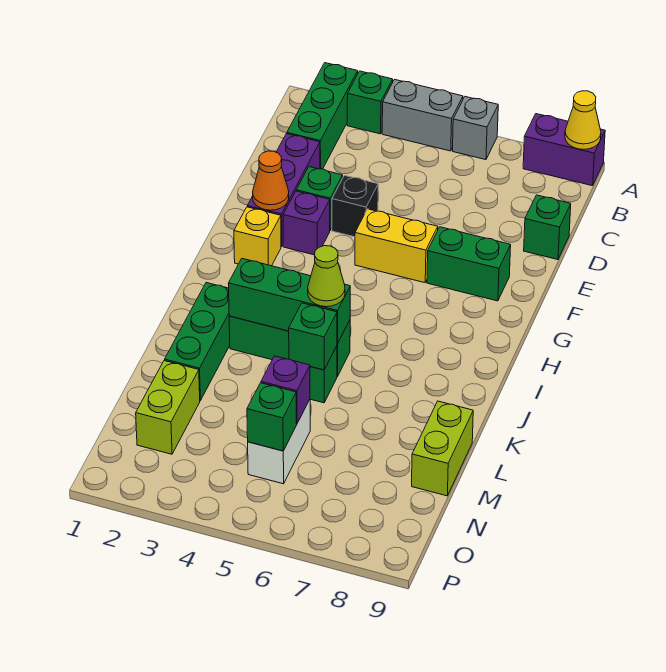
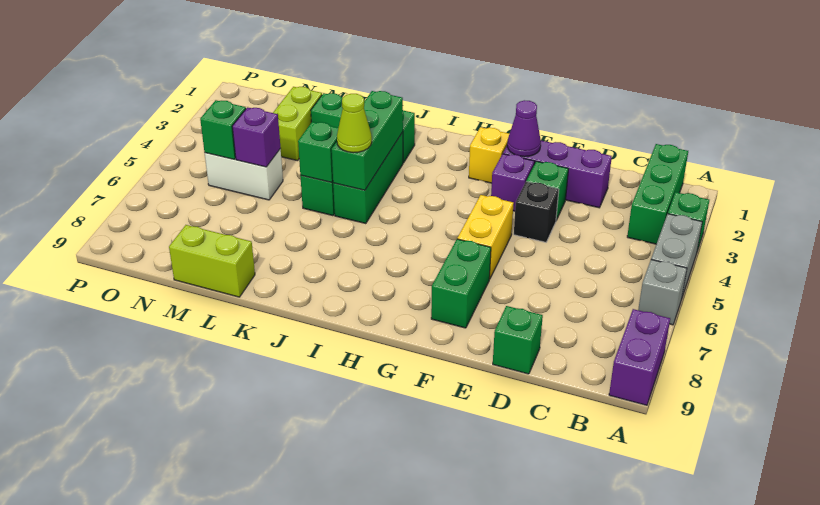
green brick A2:C2 level 1 -> green brick B1:B3 level 1
yellow cone A9 level 2 -> none
orange cone F2 level 2 -> purple cone F2 level 2
lime brick M2:N2 level 1 -> lime brick M2:M3 level 1

